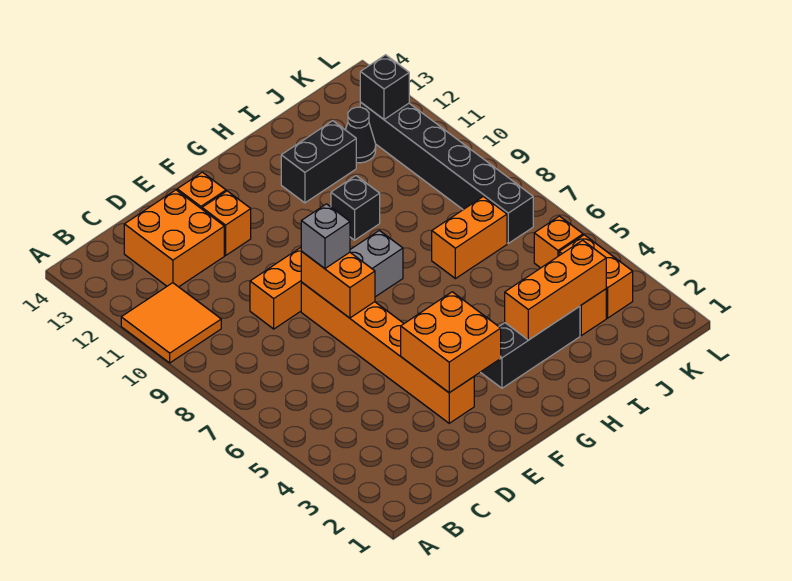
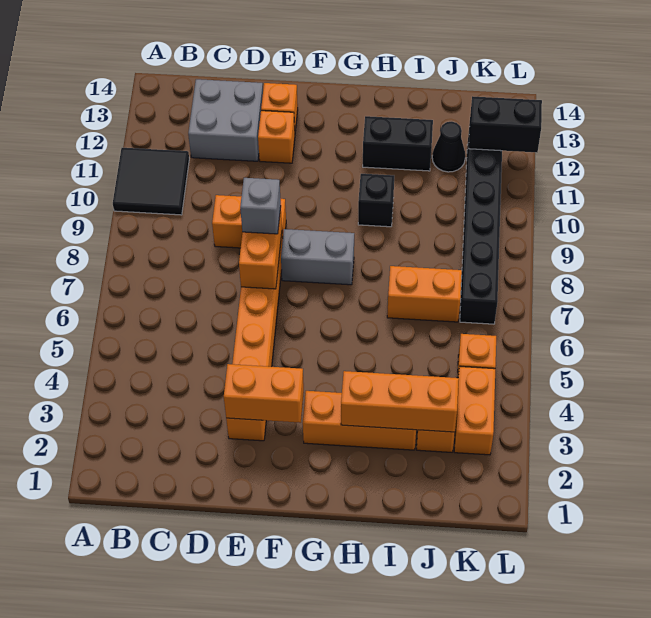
orange tile A10:B11 level 1 -> black tile A10:B11 level 1
orange brick C12:D13 level 1 -> grey brick C12:D13 level 1
orange brick E3:F4 level 2 -> orange brick E3:F3 level 2
black brick G3:I3 level 1 -> orange brick G3:I3 level 1
black brick K12 level 2 -> black brick K12:L12 level 2

